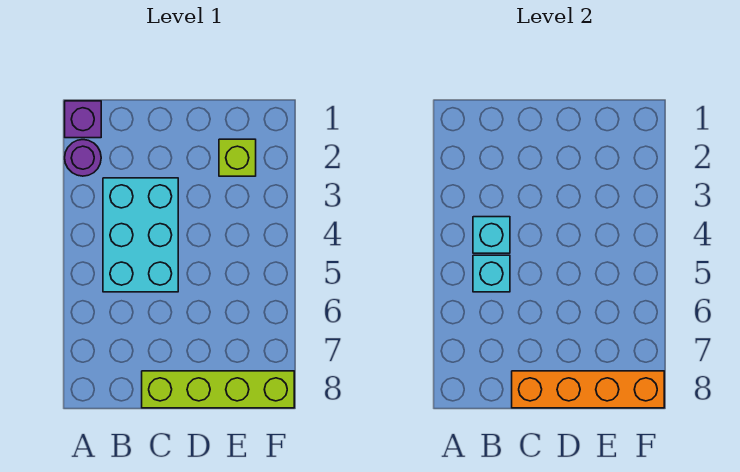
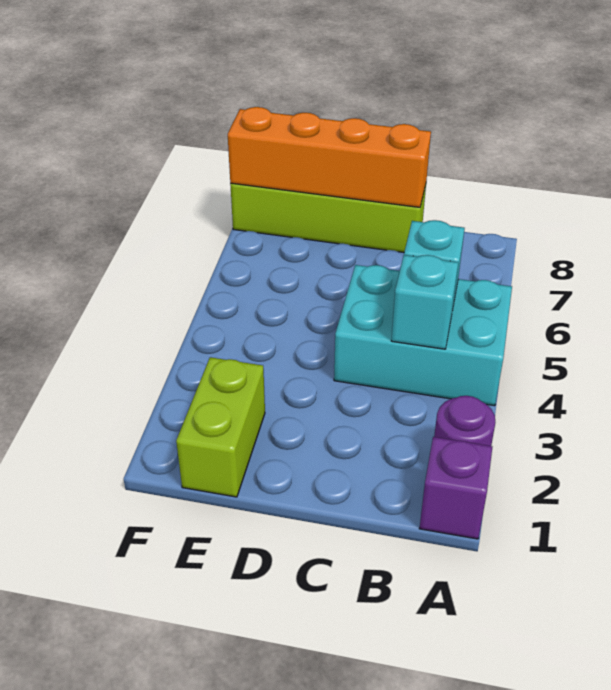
cyan brick B3:C5 level 1 -> cyan brick A4:C5 level 1
lime brick E2 level 1 -> lime brick E1:E2 level 1

